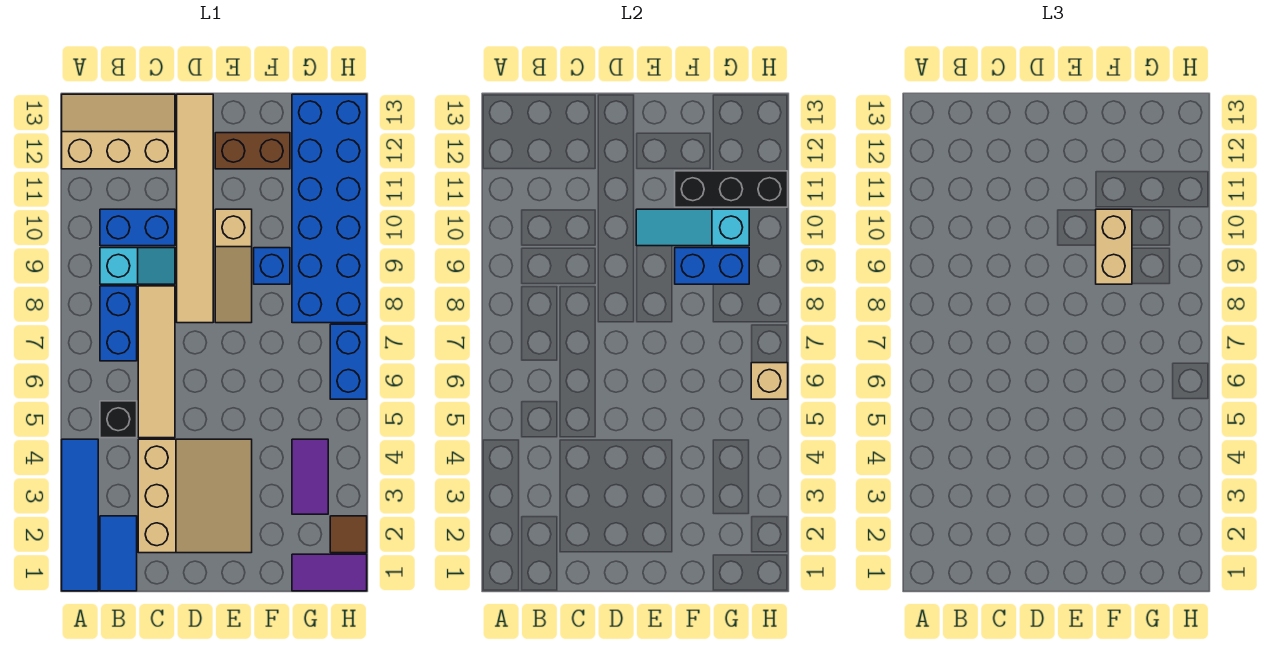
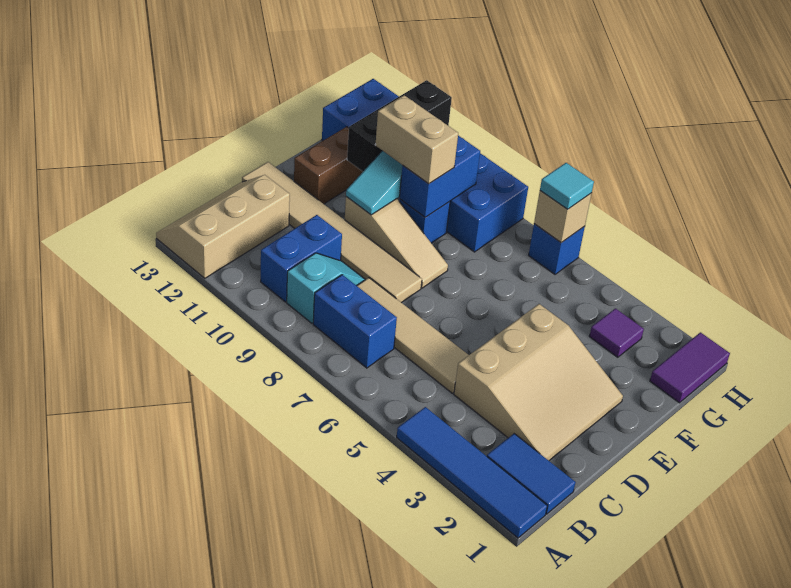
black brick B5 level 1 -> none
tan slope C2:E4 level 1 top C -> tan slope C2:E4 level 1 top 4
purple tile G3:G4 level 1 -> purple tile G3 level 1
brown tile H2 level 1 -> none
blue brick H6:H7 level 1 -> blue brick H6 level 1
none -> cyan tile H6 level 3

